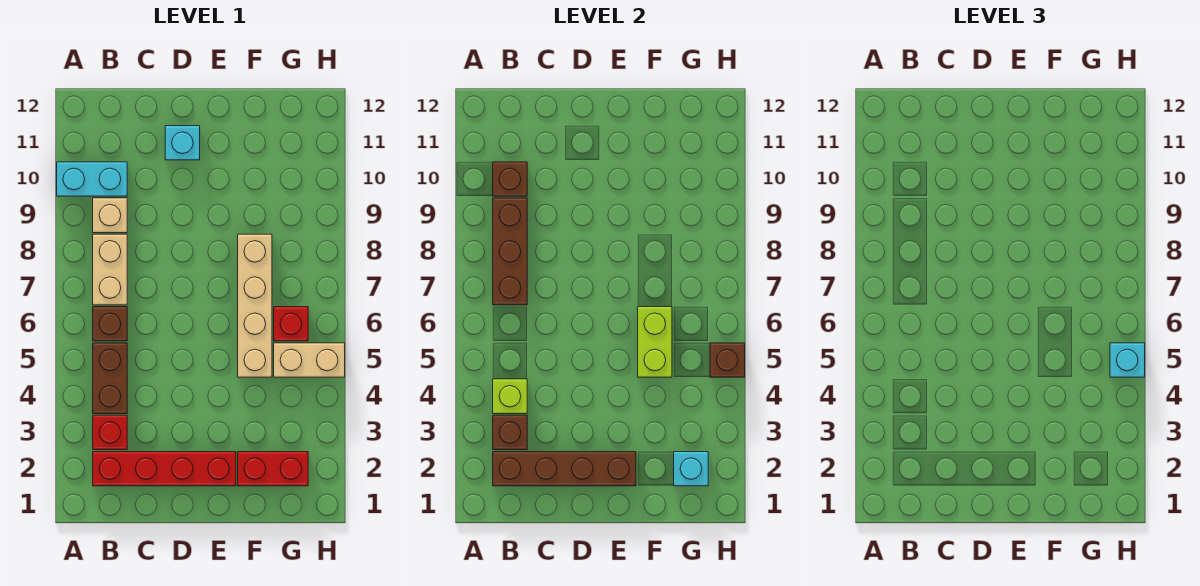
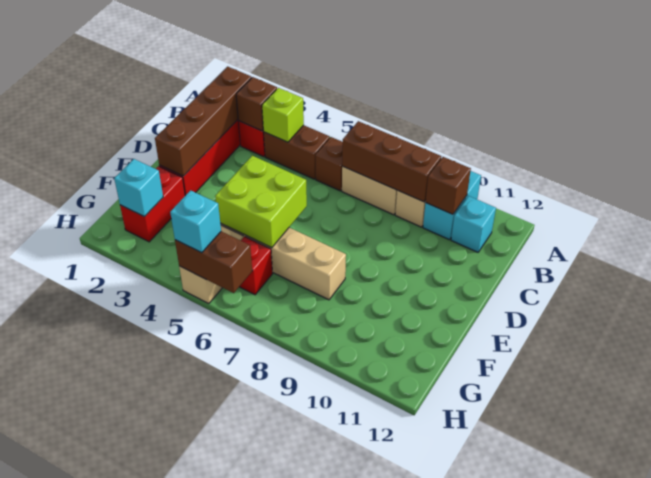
cyan brick D11 level 1 -> cyan brick B11 level 1
lime brick F5:F6 level 2 -> lime brick E5:F6 level 2
brown brick H5 level 2 -> brown brick H5:H6 level 2

